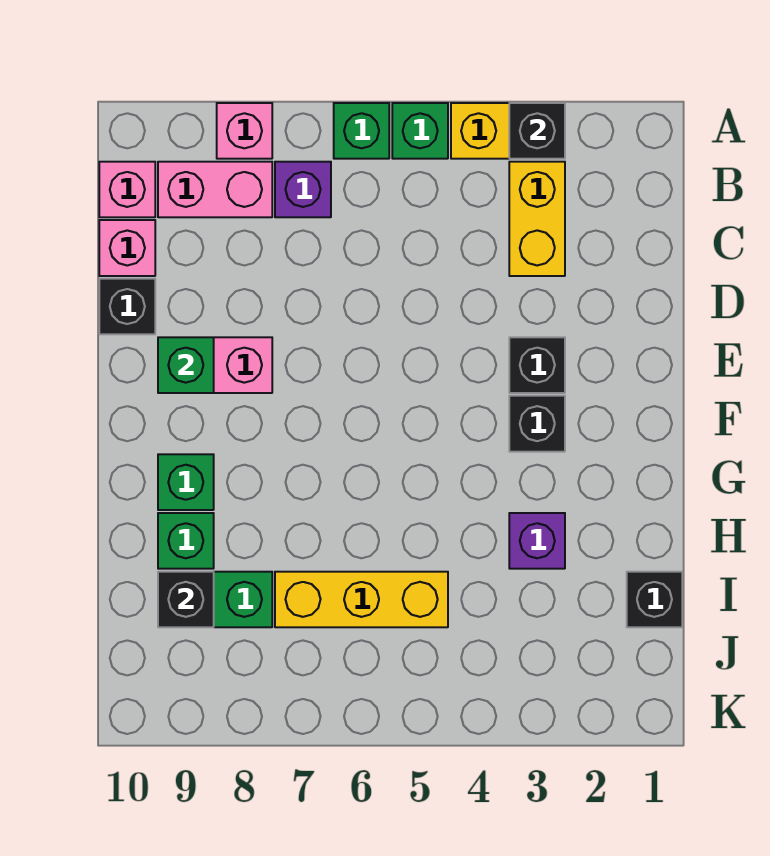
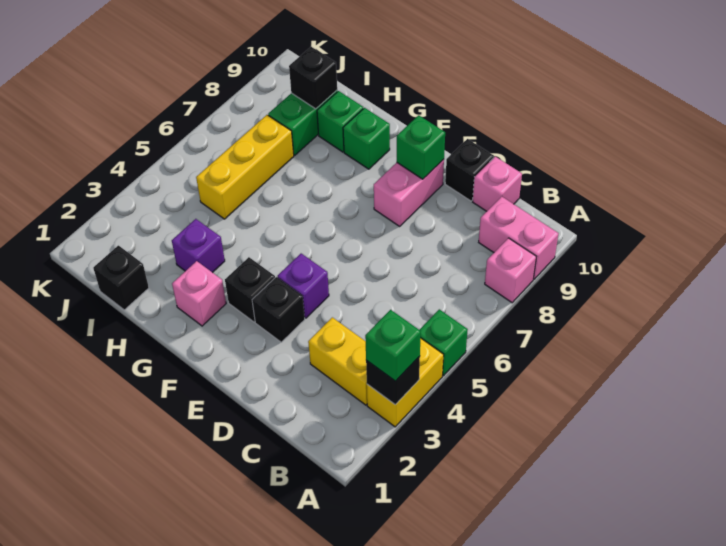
green brick A6 level 1 -> green brick A3 level 3
purple brick B7 level 1 -> purple brick E4 level 1
pink brick B8:B9 level 1 -> pink brick A9:B9 level 1
pink brick B10 level 1 -> pink brick G2 level 1

